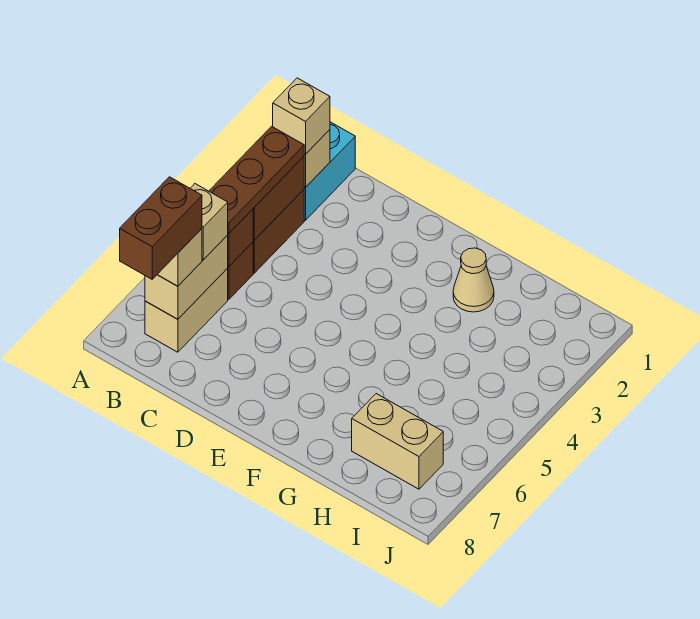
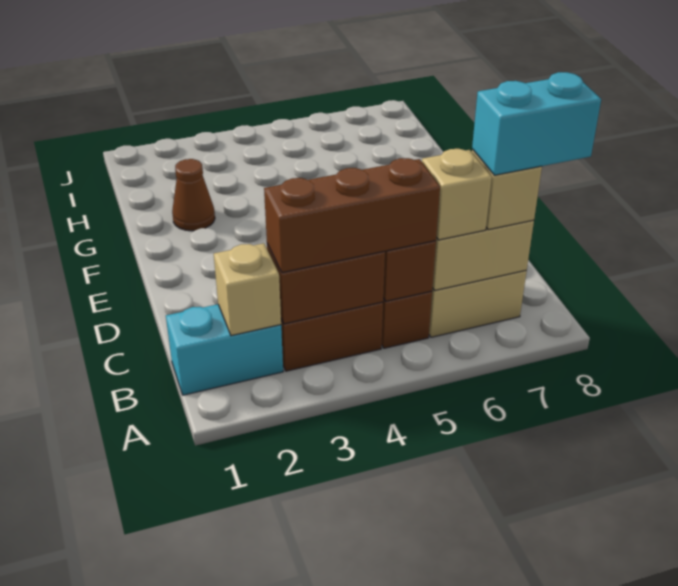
tan brick B2 level 3 -> none
brown plate B3:B5 level 3 -> brown brick B3:B5 level 3
brown brick B7:B8 level 4 -> cyan brick B7:B8 level 4
tan cone G2 level 1 -> brown cone G2 level 1
tan brick H7:I7 level 1 -> none

